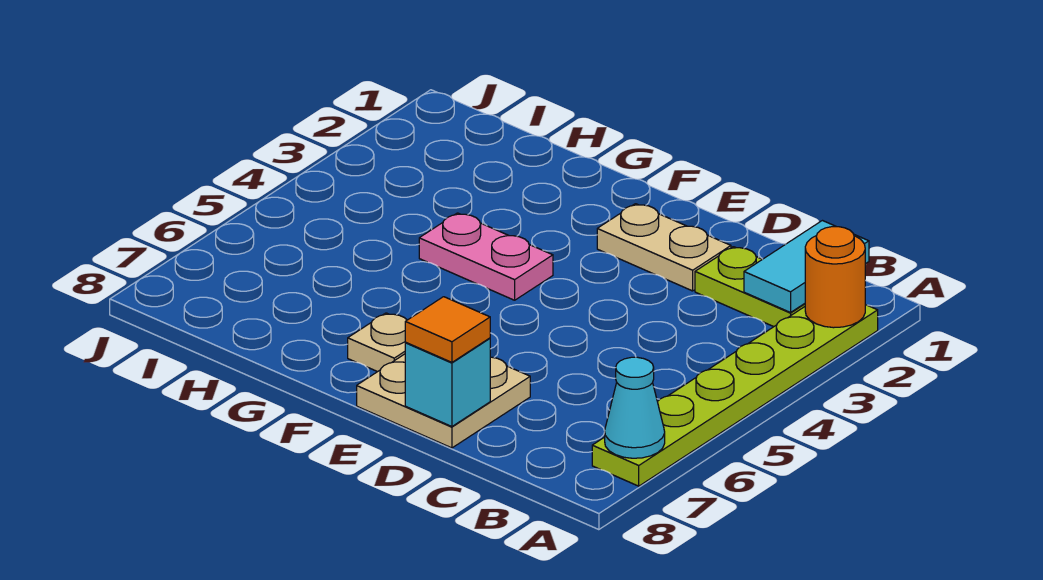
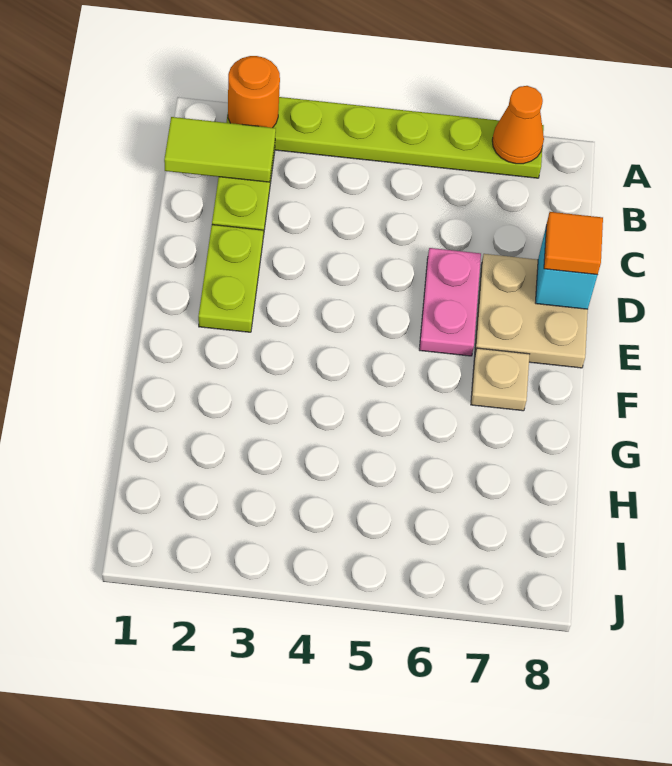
cyan cone A7 level 2 -> orange cone A7 level 2
cyan tile B1:B2 level 2 -> lime tile B1:B2 level 2
tan plate D2:E2 level 1 -> lime plate D2:E2 level 1
pink plate F4:G4 level 1 -> pink plate D6:E6 level 1

